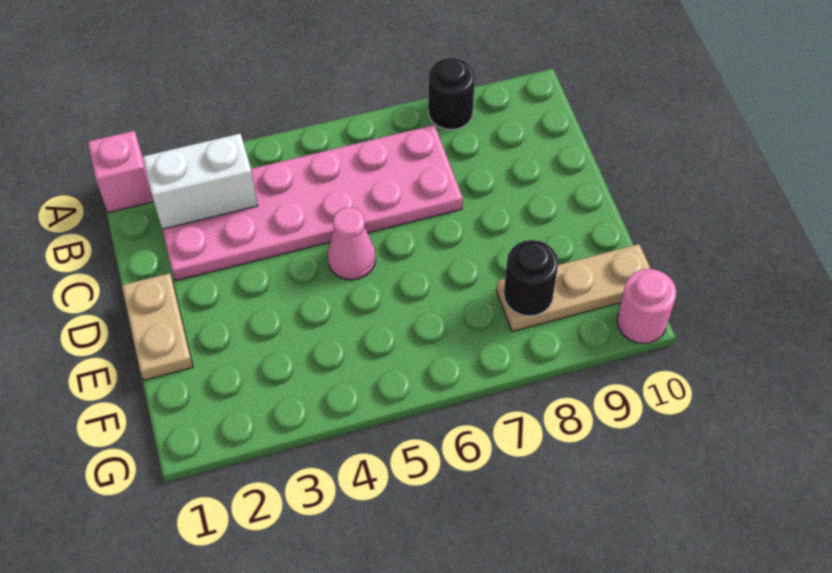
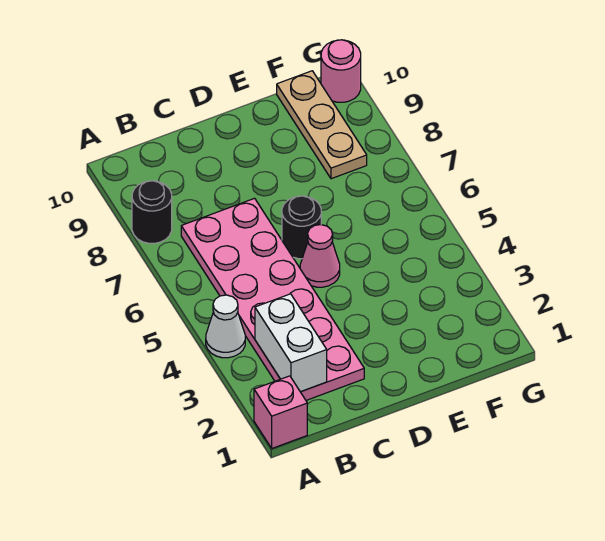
none -> white cone A4 level 1
tan plate D1:E1 level 1 -> none
black round brick F8 level 2 -> black round brick D6 level 1

